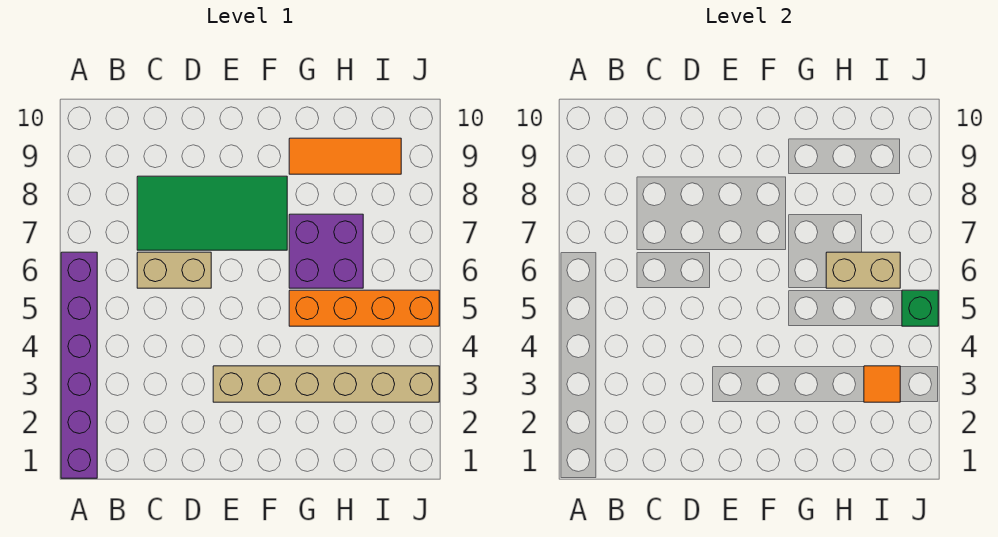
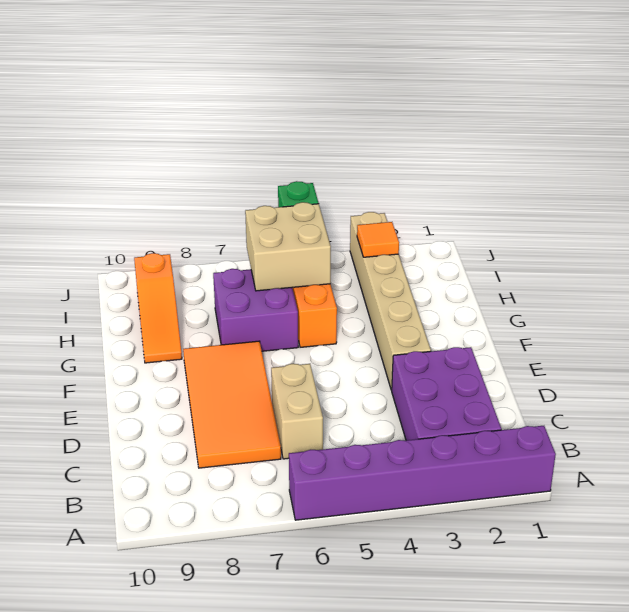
none -> purple brick B2:D3 level 1
green tile C7:F8 level 1 -> orange tile C7:F8 level 1
orange tile G9:I9 level 1 -> orange slope G9:I9 level 1 top I
tan brick H6:I6 level 2 -> tan brick H5:I6 level 2

